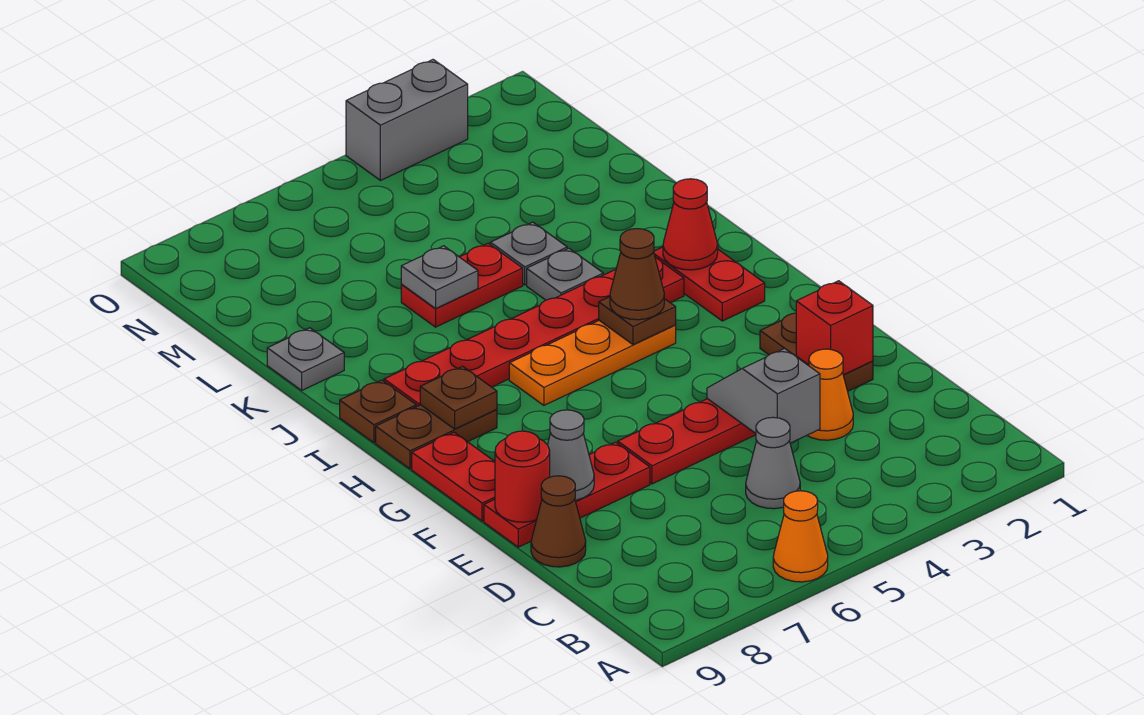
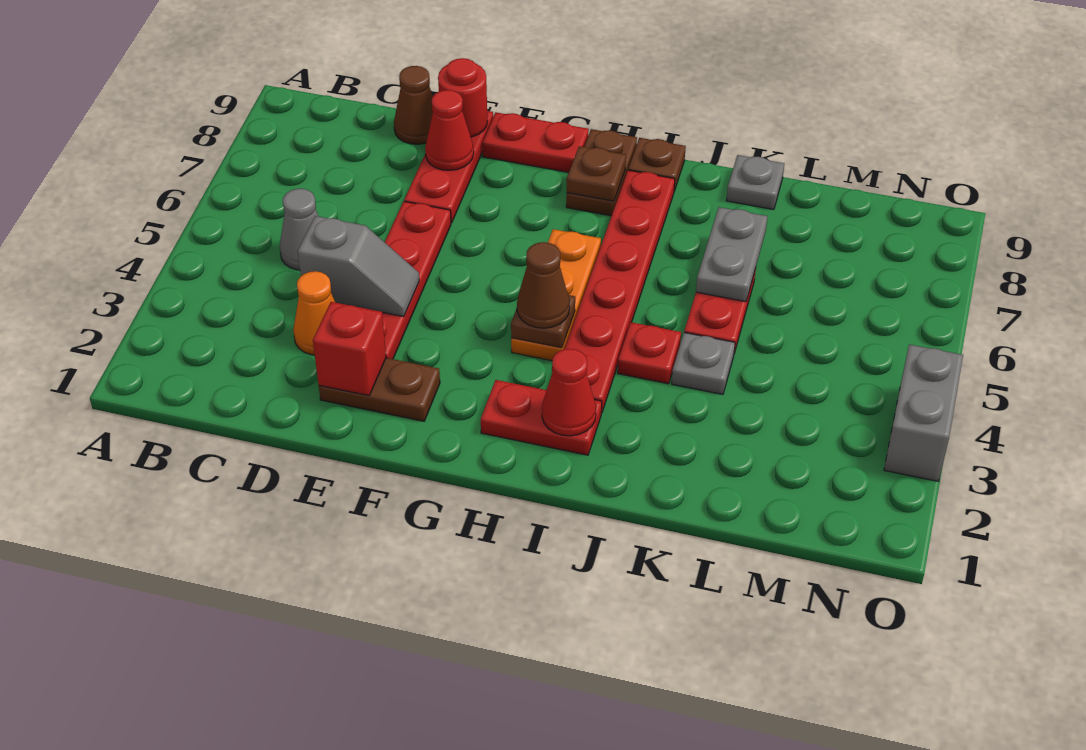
orange cone A6 level 1 -> none
grey cone E8 level 2 -> red cone E8 level 2
grey plate J4 level 1 -> red plate J4 level 1
grey plate K6 level 2 -> grey plate K6:K7 level 2

